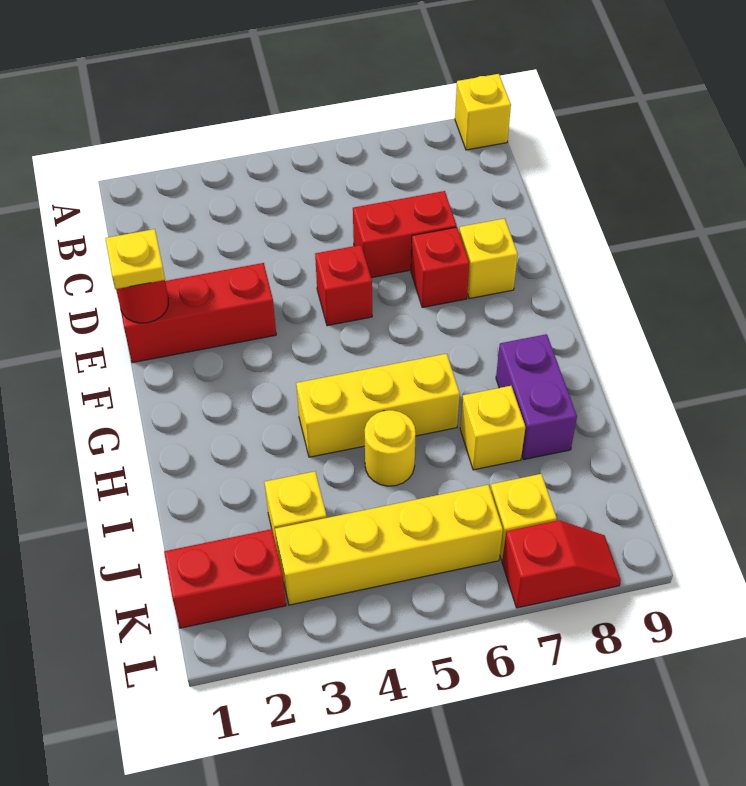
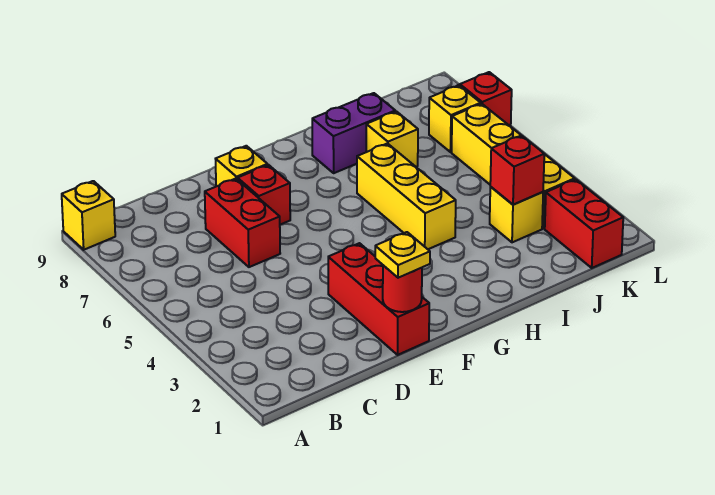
red brick E5 level 1 -> red brick J3 level 2
yellow round brick I5 level 1 -> none

